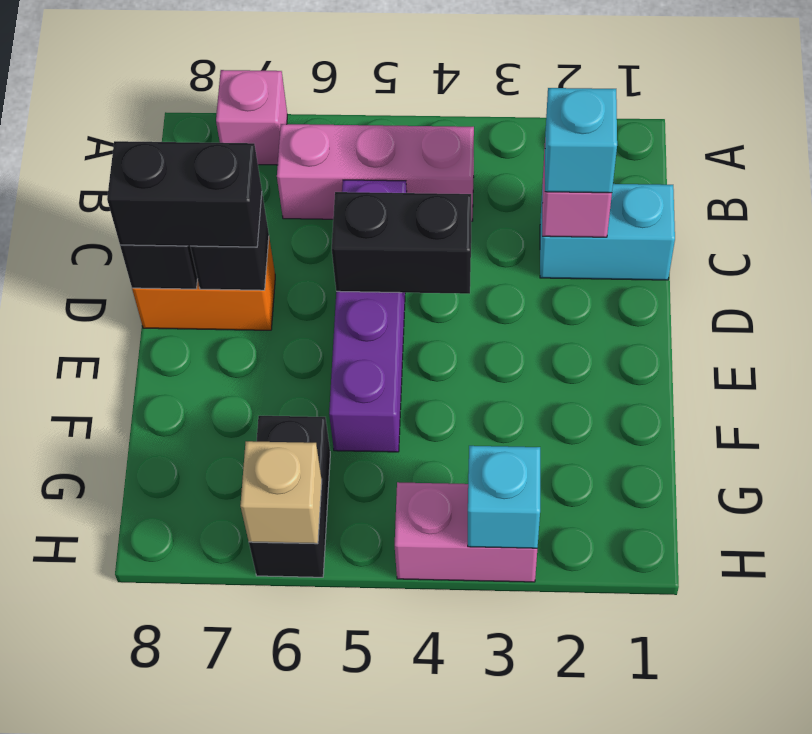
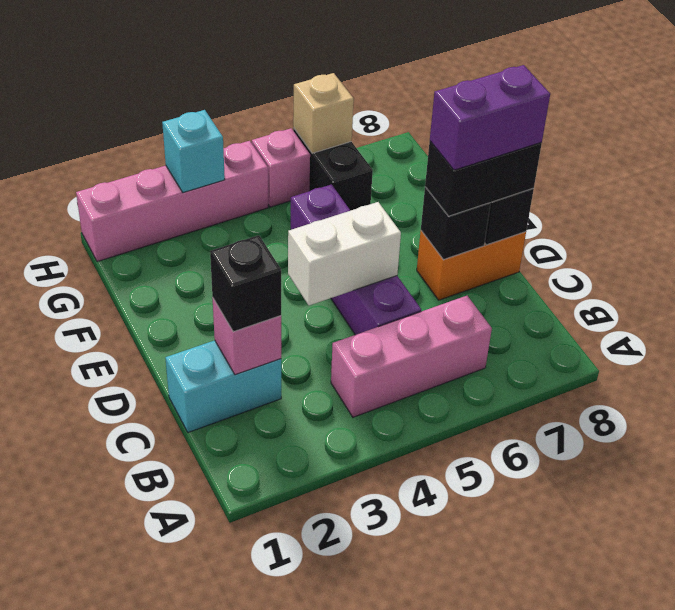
pink brick A7 level 1 -> pink brick H5 level 1
cyan brick C2 level 3 -> black brick C2 level 3
black brick D4:D5 level 2 -> white brick D4:D5 level 2
none -> purple brick D7:D8 level 4
pink brick H3:H4 level 1 -> pink brick H1:H4 level 1

